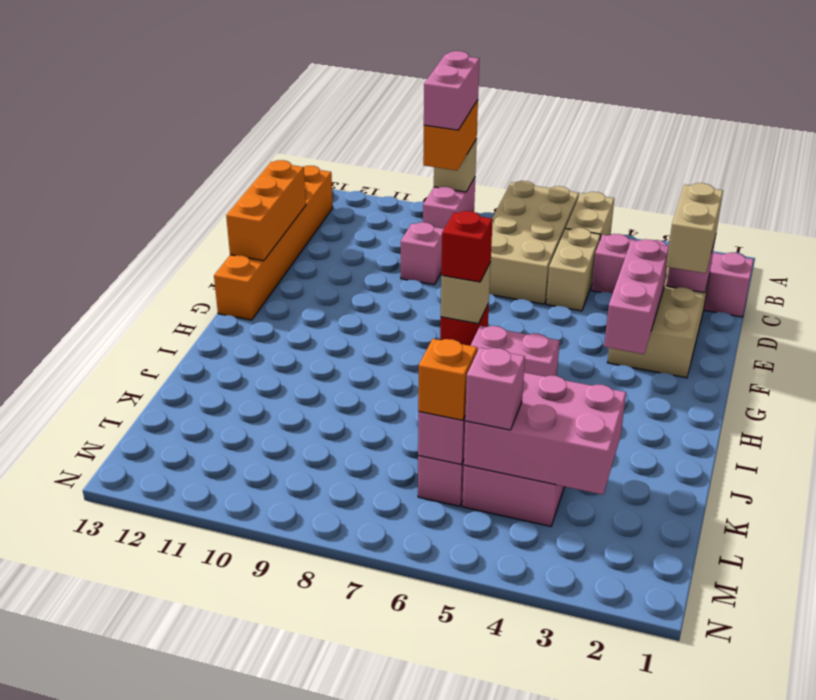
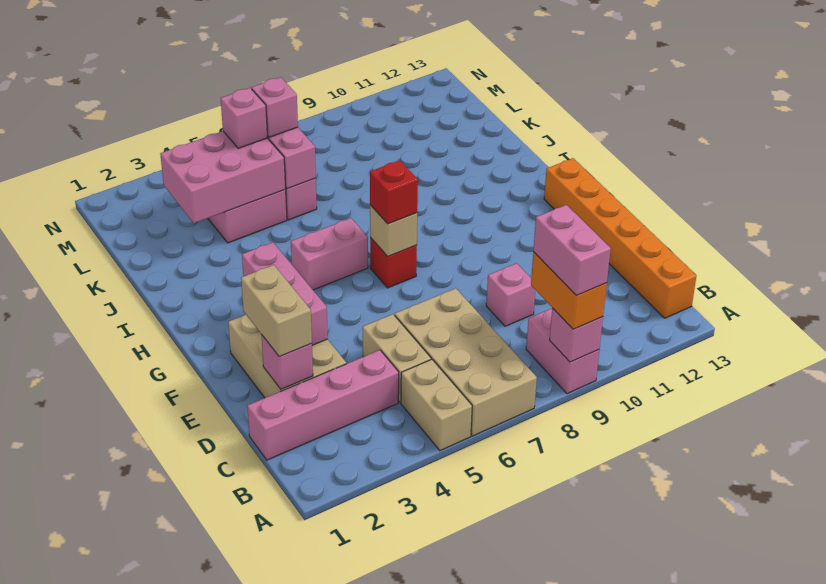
tan brick A9 level 2 -> pink brick A9 level 2
orange brick D13:F13 level 2 -> none
orange brick L6 level 3 -> pink brick L6 level 3

